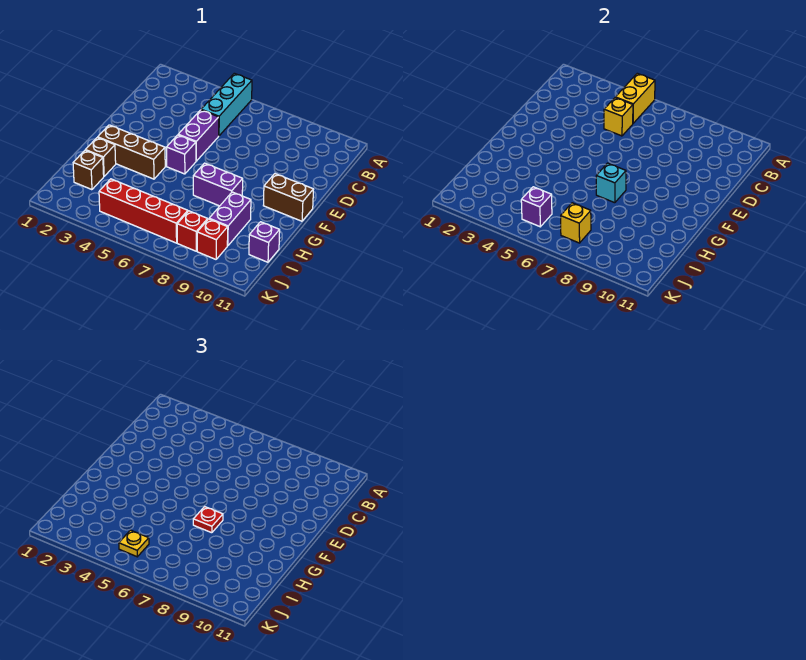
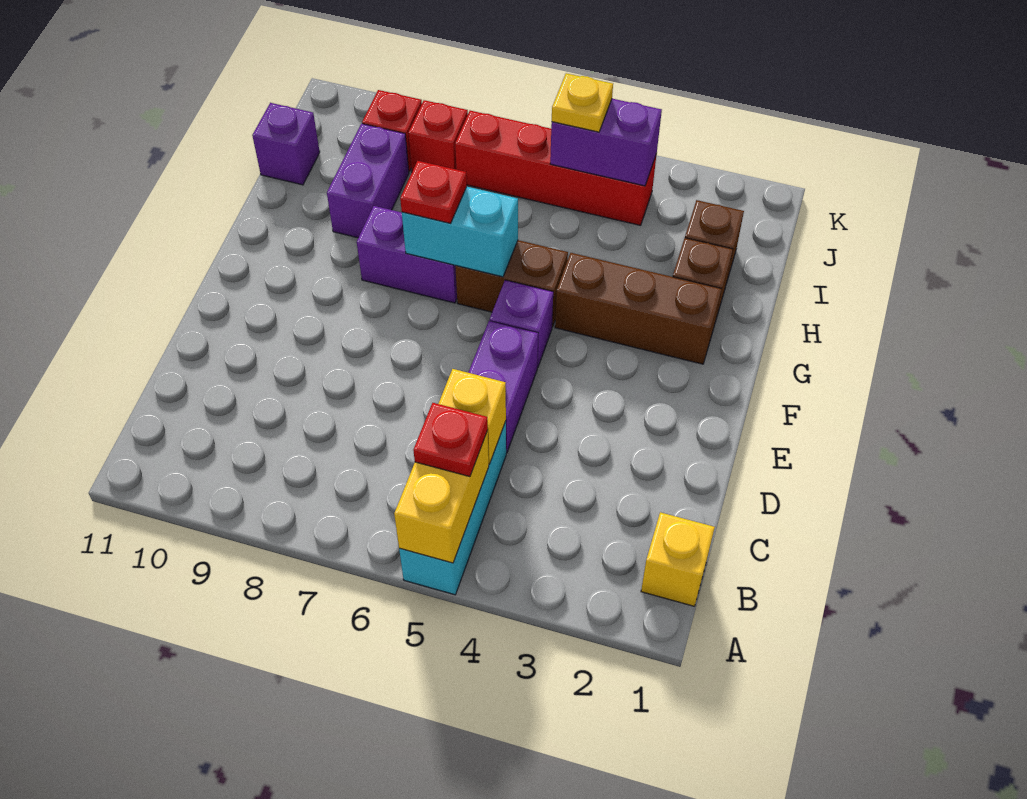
none -> red plate B5 level 3
brown brick F10:F11 level 1 -> brown brick G5:G6 level 1
cyan brick G7 level 2 -> cyan brick G6:G7 level 2
purple brick J5 level 2 -> purple brick J4:J5 level 2
yellow brick J7 level 2 -> yellow brick B1 level 1

